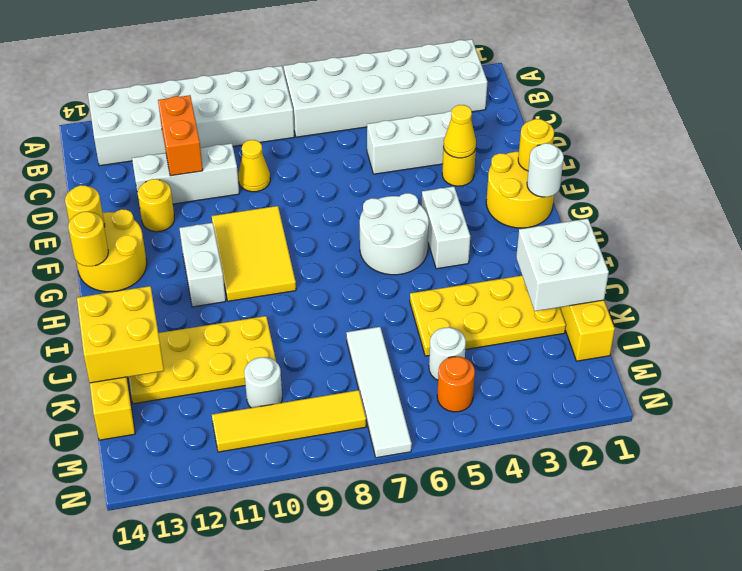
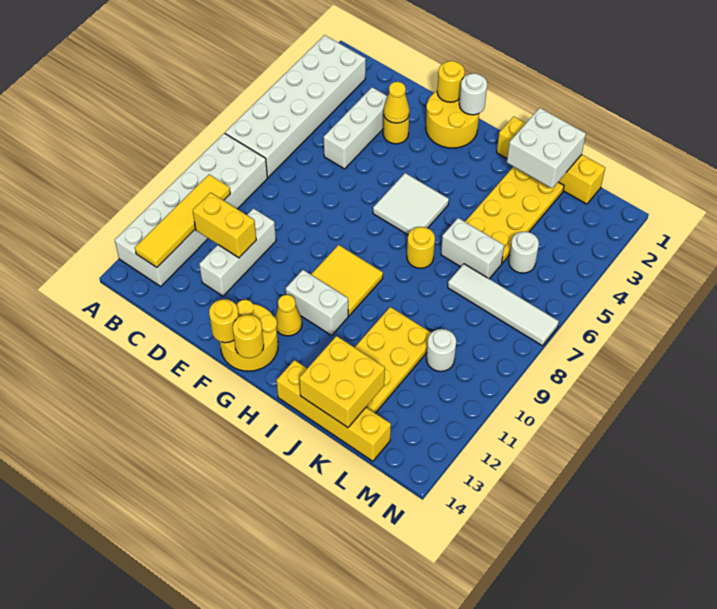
orange brick C11:D11 level 2 -> yellow brick C11:D11 level 2
yellow cone D9 level 1 -> yellow cone G12 level 1
yellow round brick E12 level 1 -> yellow round brick I7 level 1
yellow tile F9:H10 level 1 -> yellow tile G9:H10 level 1
white brick G4:H4 level 1 -> white brick J6:K6 level 1
white round brick G5:H6 level 1 -> white tile G5:H6 level 1
orange round brick M5 level 1 -> none
yellow tile M8:M11 level 1 -> yellow tile B10:B13 level 2

